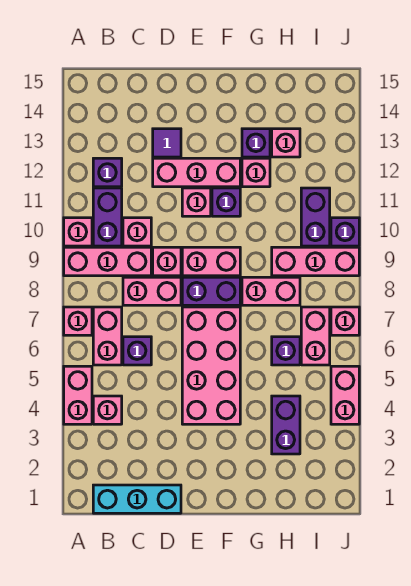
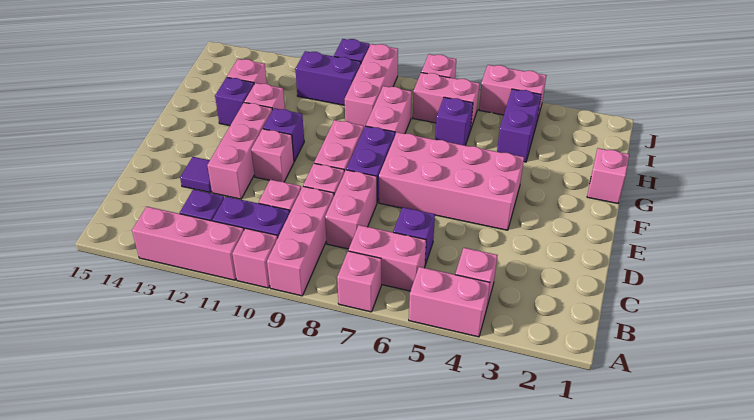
none -> pink brick A11:A13 level 1
cyan brick B1:D1 level 1 -> none
none -> pink brick G1 level 1
purple brick H3:H4 level 1 -> purple brick H4:I4 level 1

